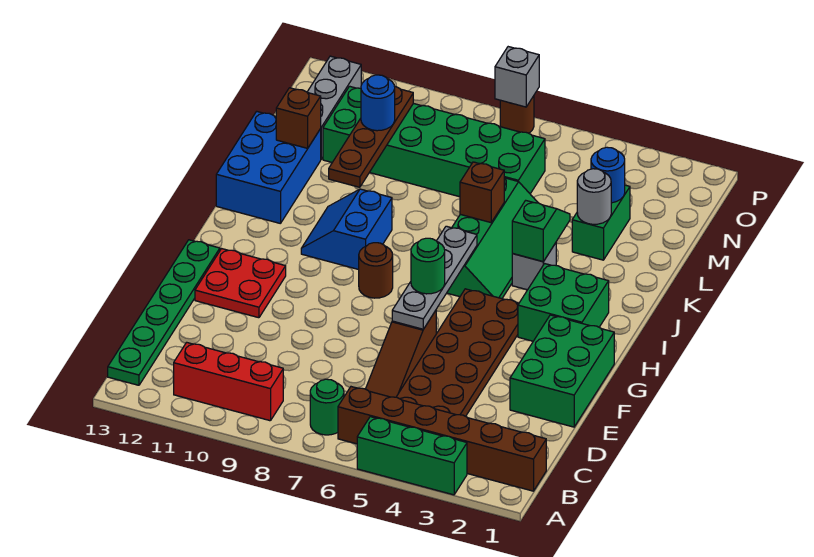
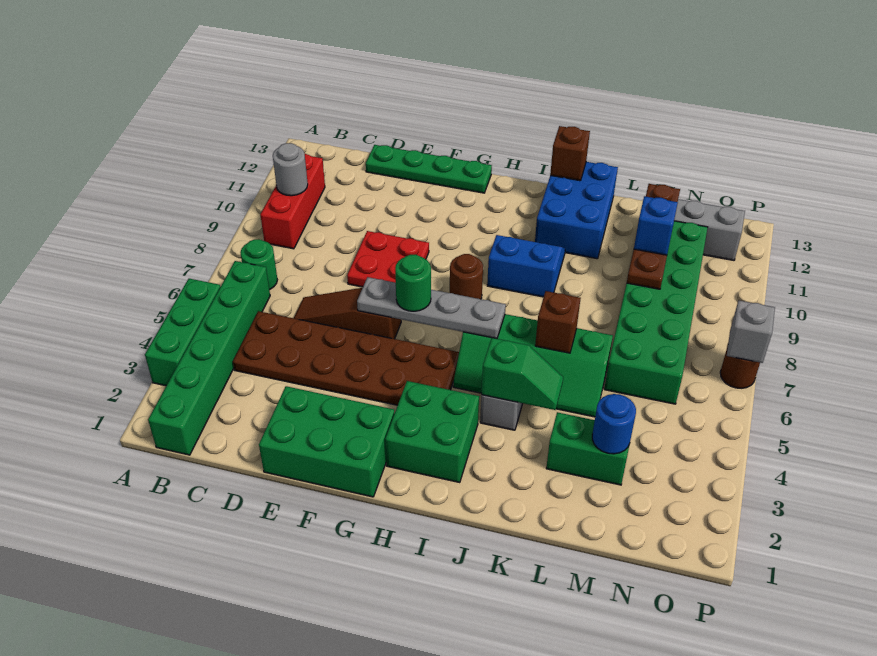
brown brick B1:B6 level 1 -> green brick B1:B6 level 1
green plate B13:G13 level 1 -> green plate D13:G13 level 1
red plate F11:G12 level 1 -> red plate E8:F9 level 1
blue brick J12:L13 level 1 -> blue brick J11:K13 level 1
brown plate K10:N10 level 2 -> brown plate M9:M12 level 2
grey round brick L3 level 2 -> grey round brick B10 level 2
brown brick L12 level 2 -> brown brick J13 level 2
blue round brick M10 level 3 -> blue brick M10 level 3

